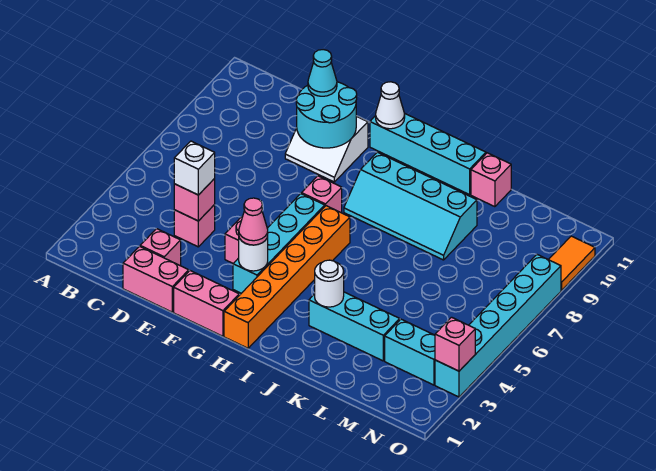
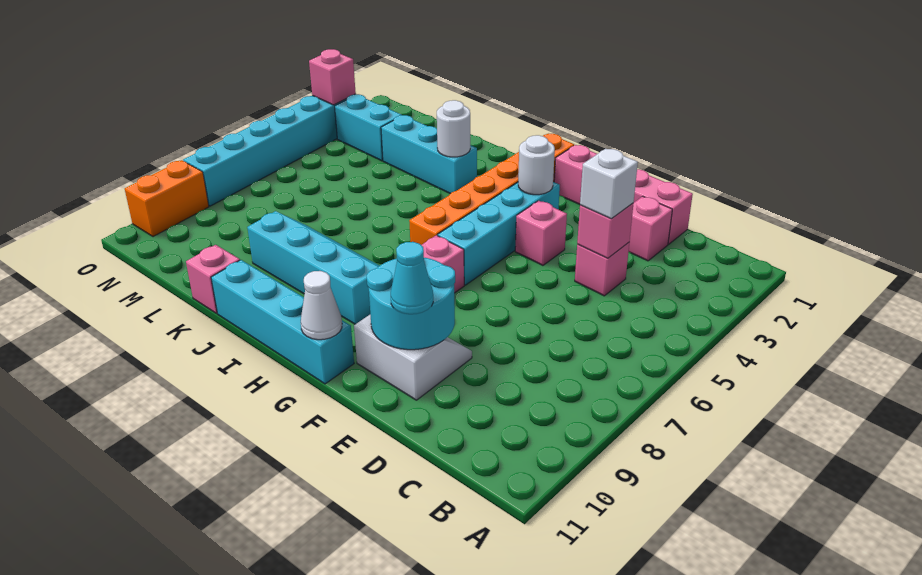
pink cone G3 level 3 -> none
orange tile O9:O10 level 1 -> orange brick O9:O10 level 1

